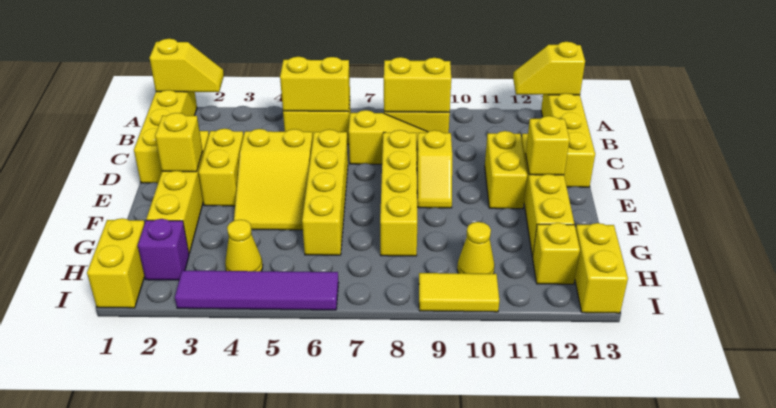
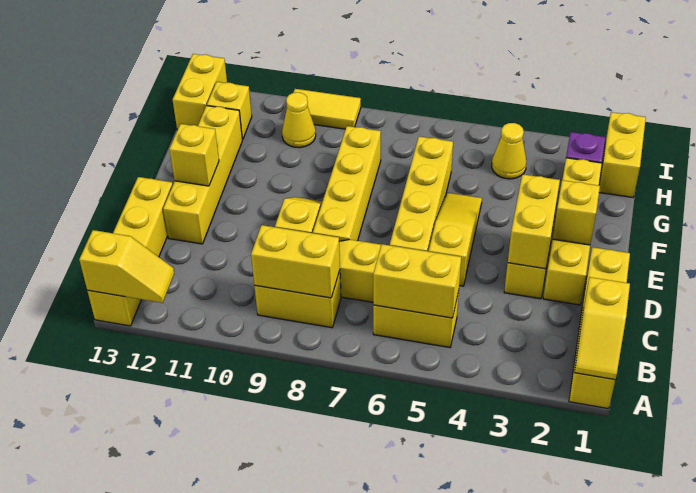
yellow slope A1:A2 level 2 top 1 -> yellow slope A1:B1 level 2 top B
yellow slope D4:F5 level 1 top D -> yellow slope D5:F5 level 1 top D
yellow brick D11:E11 level 1 -> yellow brick D3:E3 level 2
purple tile I3:I6 level 1 -> none

